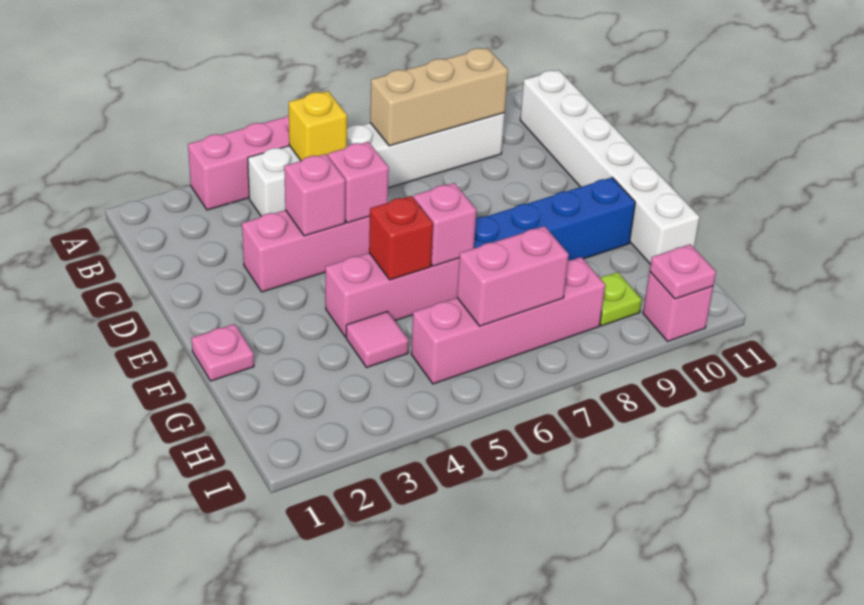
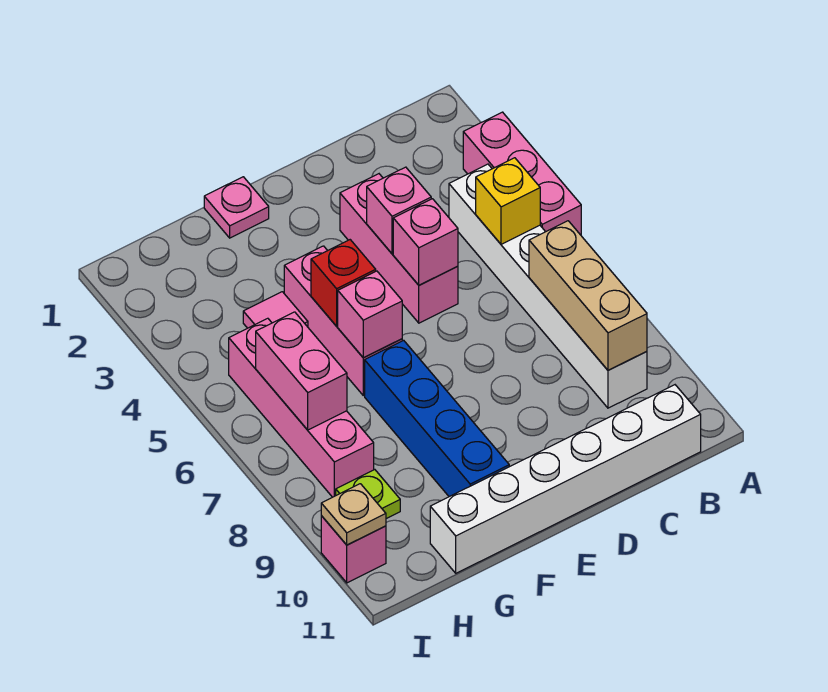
pink plate I10 level 2 -> tan plate I10 level 2

